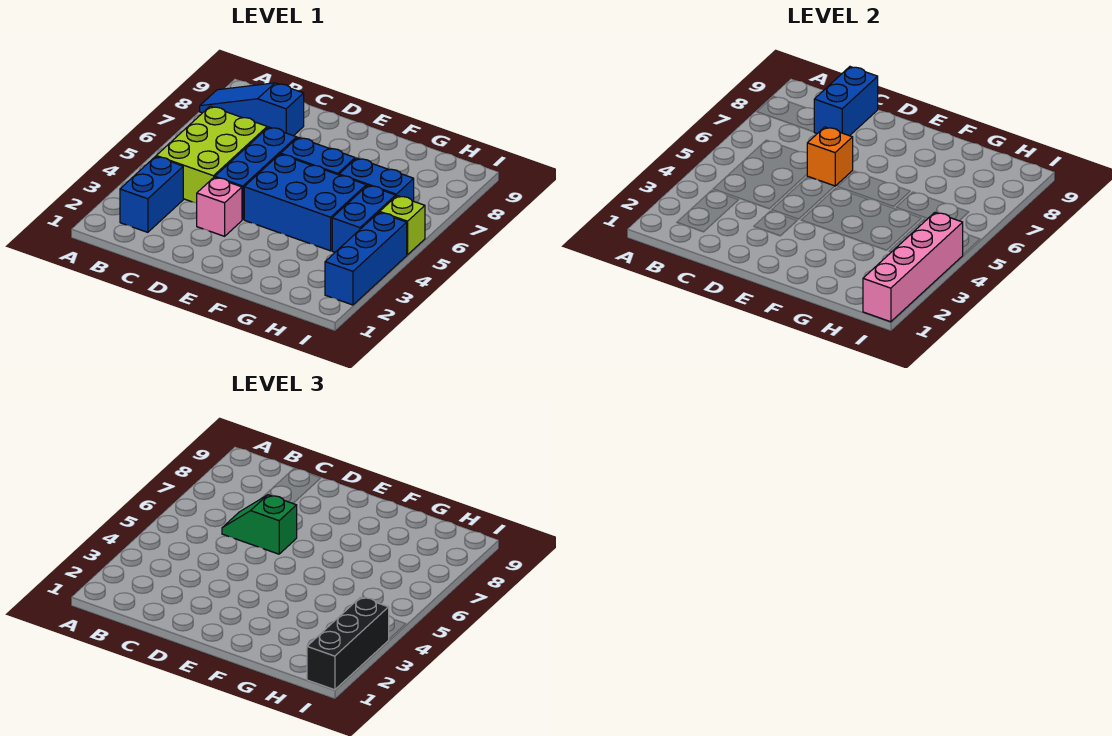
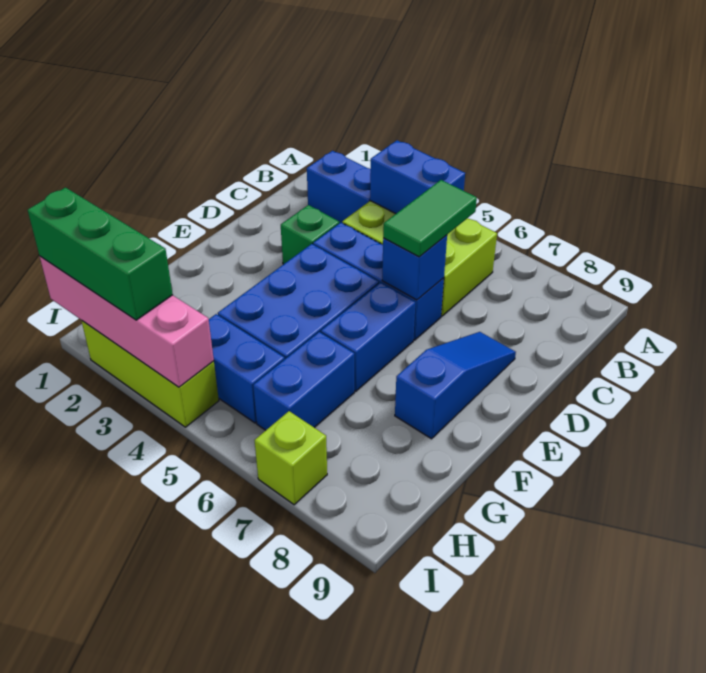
blue slope A8:C8 level 1 top C -> blue slope D8:F8 level 1 top F
green slope C6:D6 level 3 top D -> green tile C6:D6 level 3
blue brick C8:C9 level 2 -> blue brick B4:B5 level 2
pink brick D3 level 1 -> green brick D3 level 1
orange brick D6 level 2 -> blue brick D6 level 2
black brick I1:I3 level 3 -> green brick I1:I3 level 3
blue brick I2:I4 level 1 -> lime brick I2:I4 level 1
lime brick I5 level 1 -> lime brick I7 level 1

